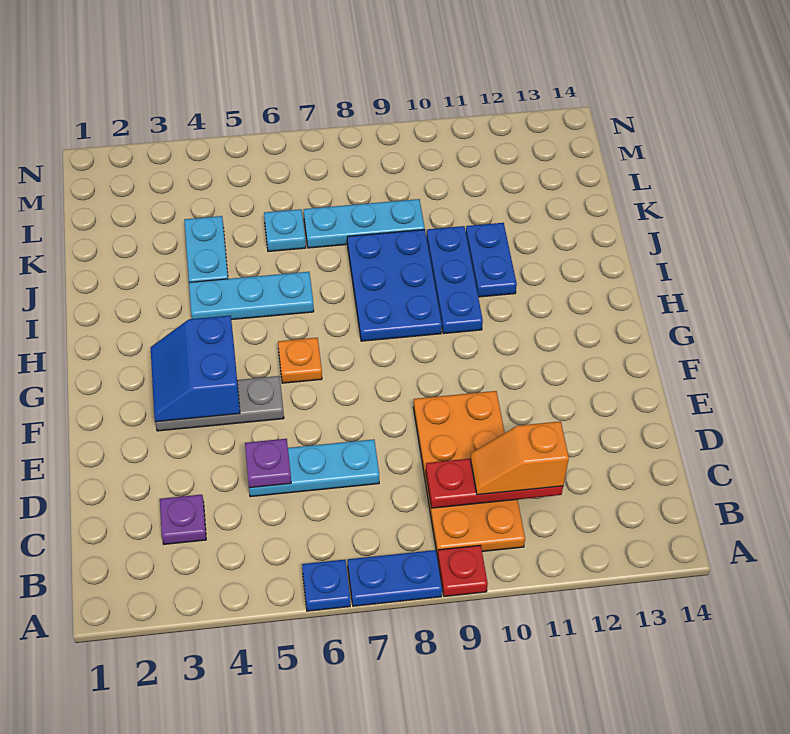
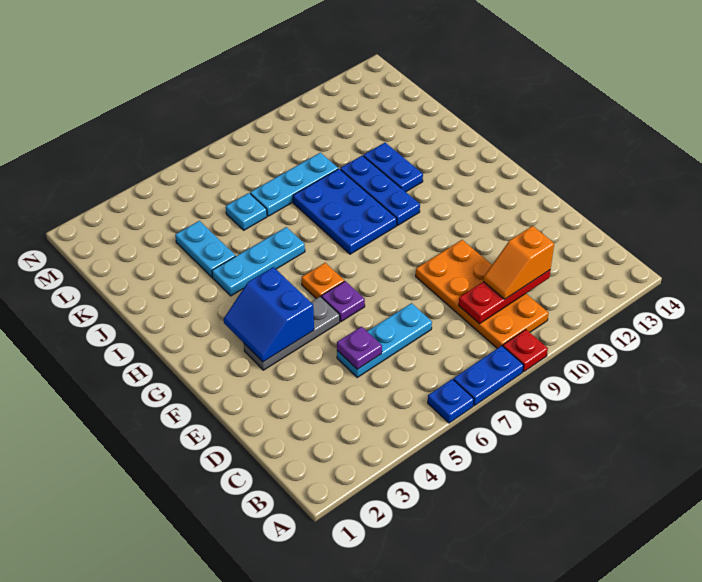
purple plate C3 level 1 -> purple plate F6 level 1

